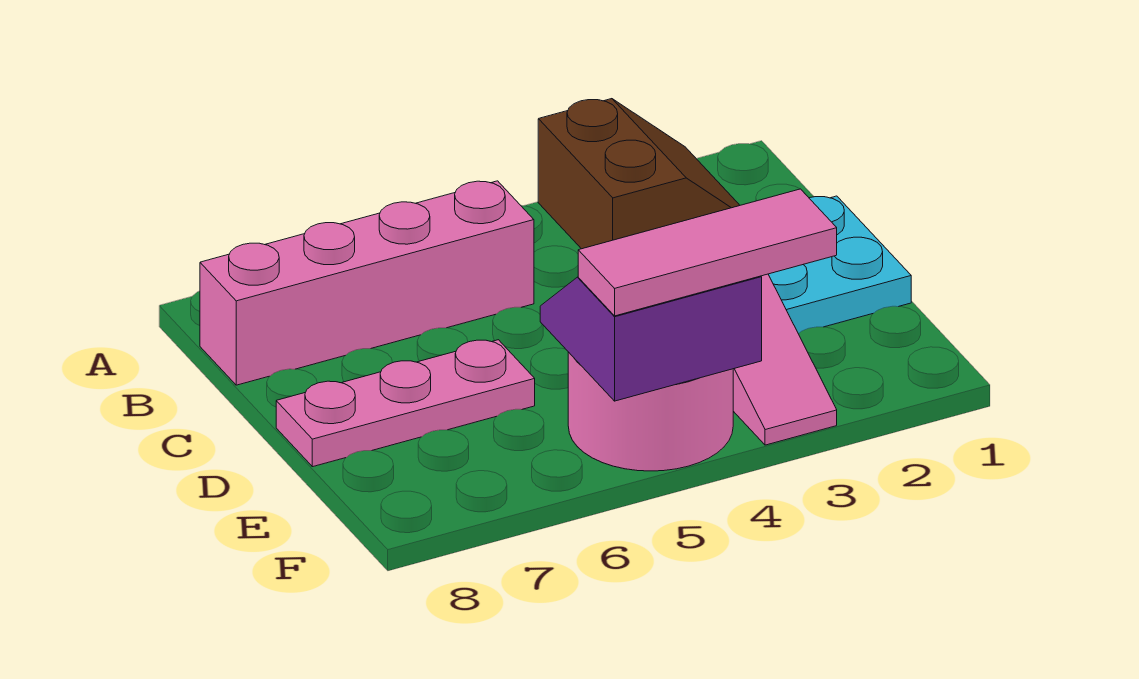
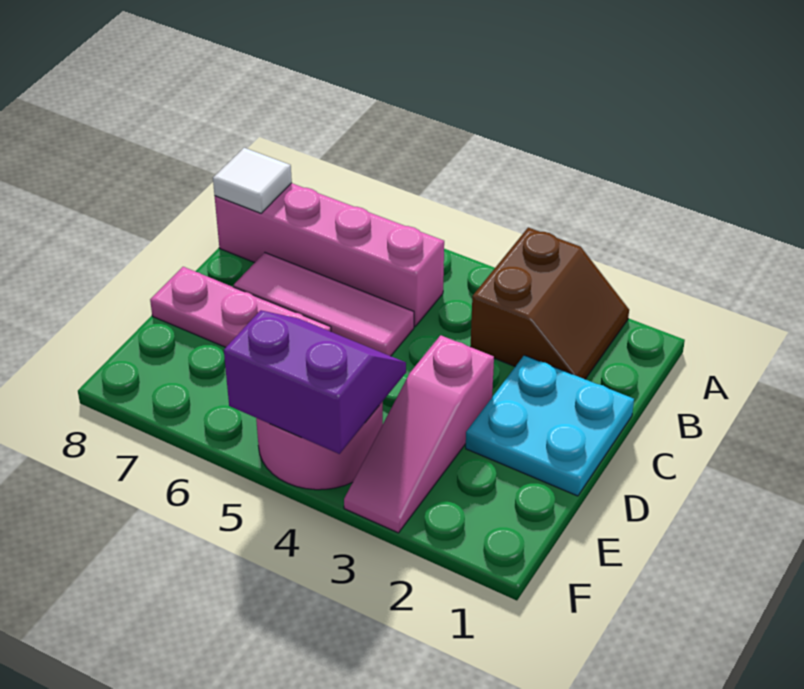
none -> white tile B8 level 2
pink tile F3:F5 level 3 -> pink tile C5:C7 level 1

